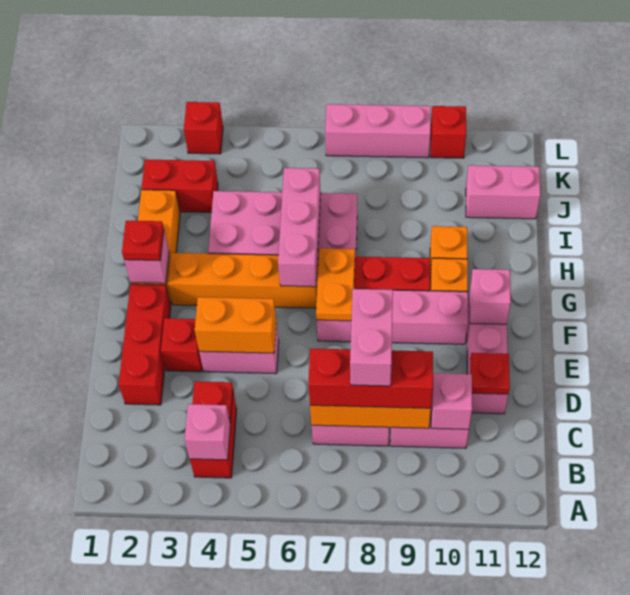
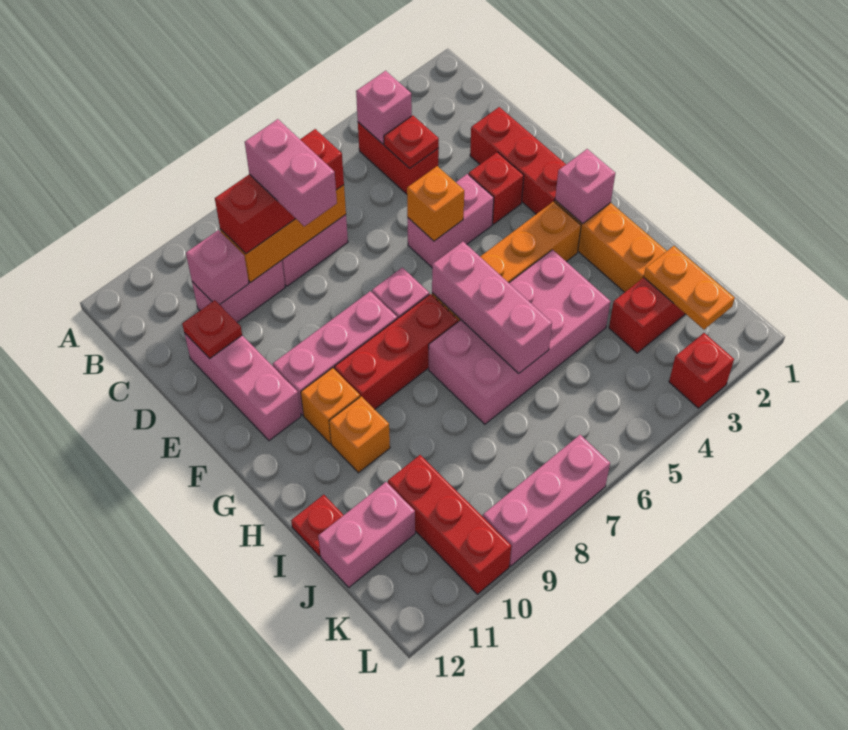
orange brick E4:E5 level 2 -> orange brick E5 level 2
orange plate F7:G7 level 2 -> orange plate J2:K2 level 2
pink brick F11 level 2 -> none
red plate G2 level 3 -> red plate I12 level 1
red brick L10 level 1 -> red brick J10:L10 level 1

